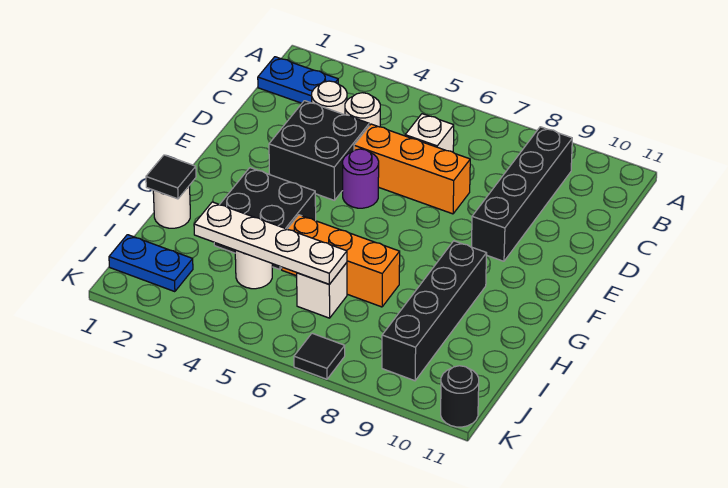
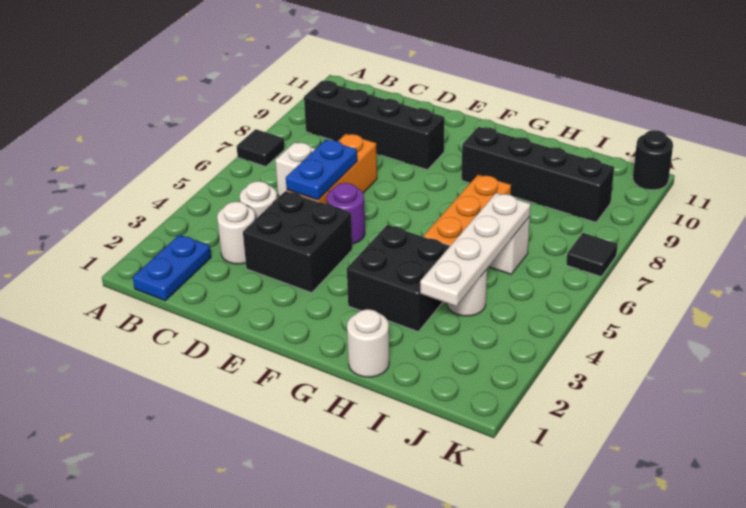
black tile H1 level 2 -> black tile A7 level 1
blue plate J1:J2 level 1 -> blue plate D5:D6 level 2

